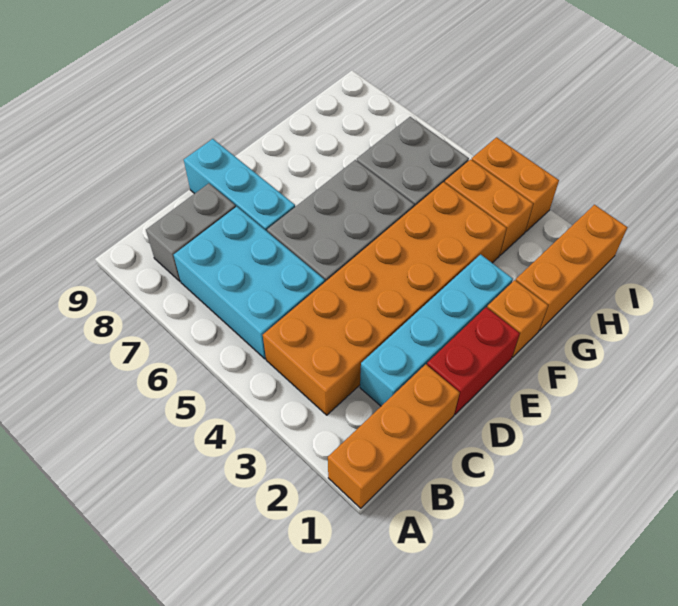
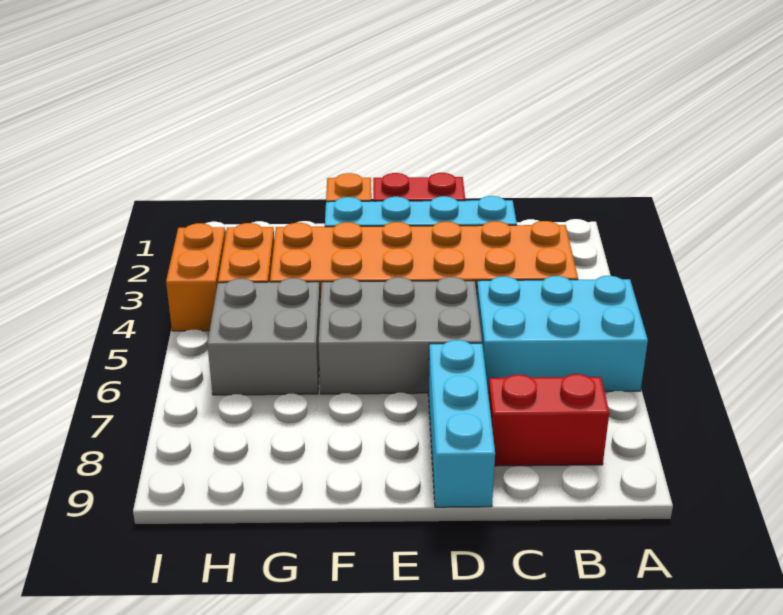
orange brick A1:C1 level 1 -> none
cyan brick B5:C7 level 1 -> cyan brick A5:C6 level 1
grey brick B8:C8 level 1 -> red brick B8:C8 level 1
orange brick G1:I1 level 1 -> none

